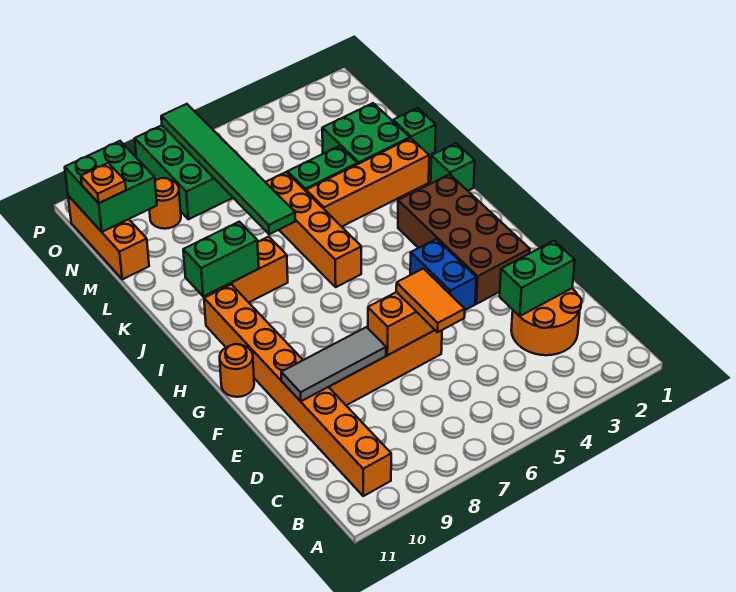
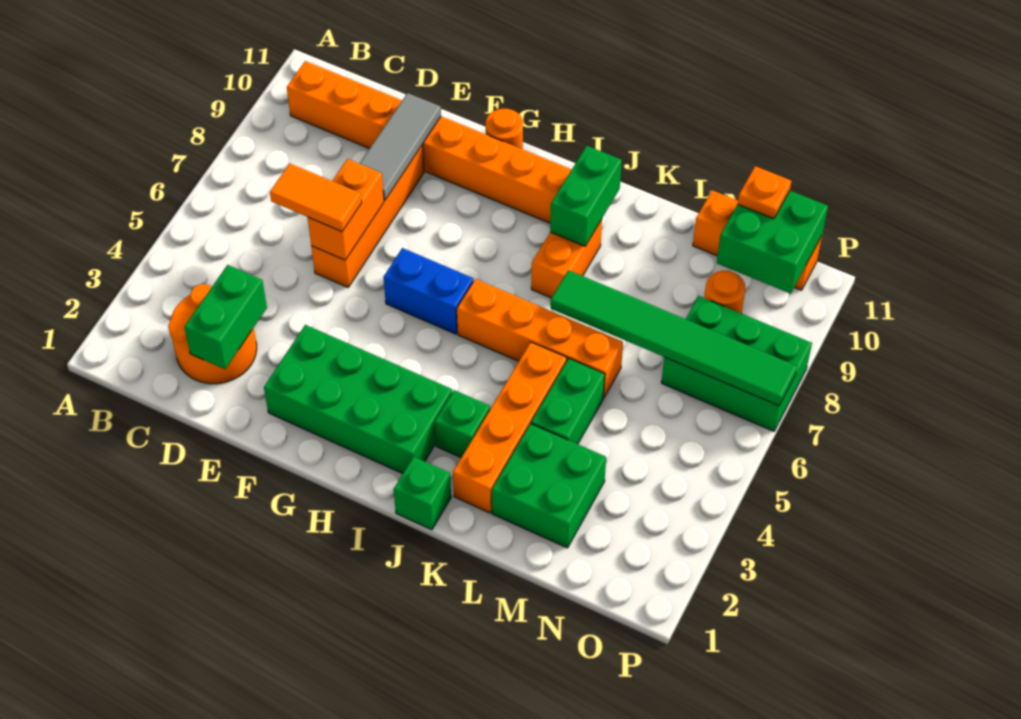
brown brick F2:I3 level 1 -> green brick F2:I3 level 1
blue brick F4:G4 level 1 -> blue brick G6:H6 level 1
green brick L1 level 1 -> green brick J3 level 1

